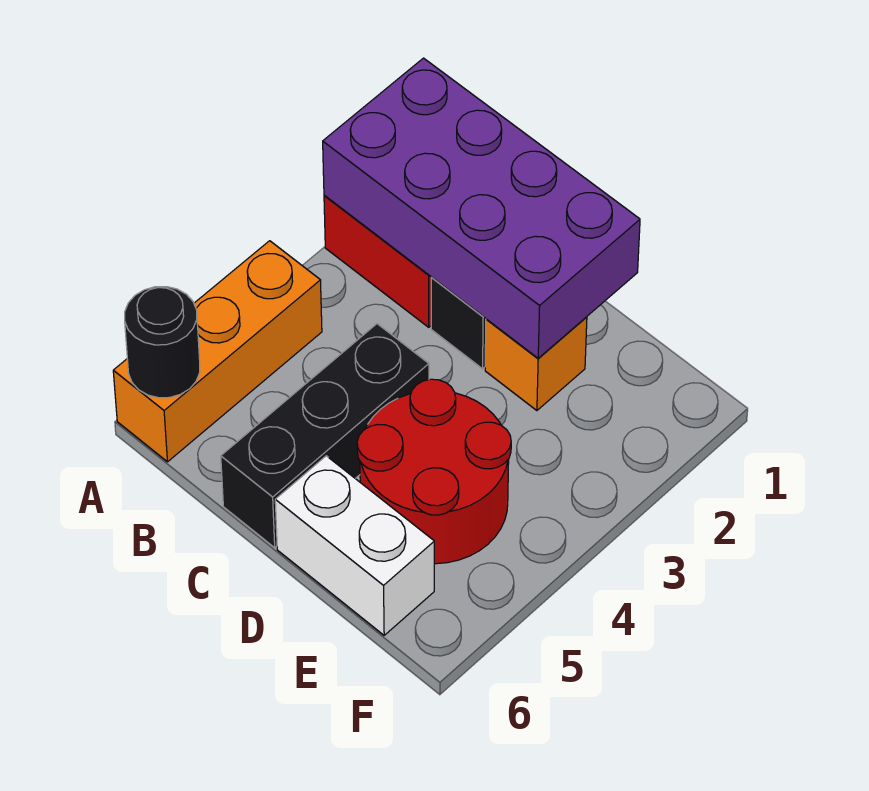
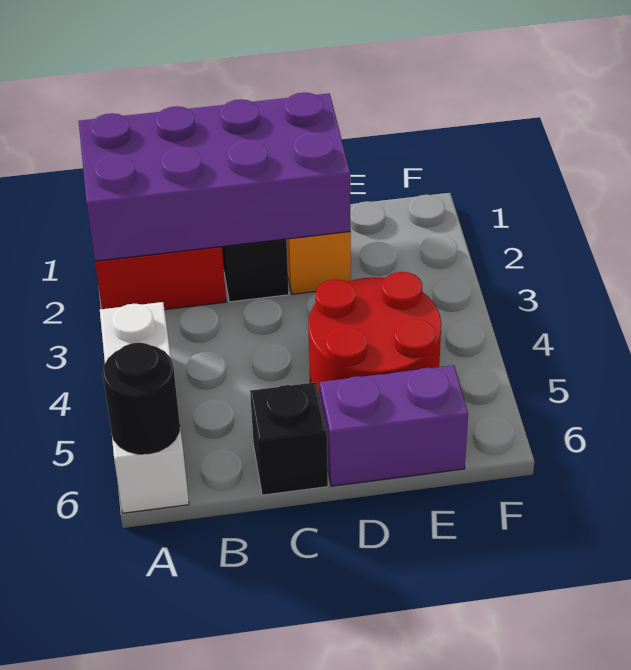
orange brick A4:A6 level 1 -> white brick A4:A6 level 1
black brick C4:C6 level 1 -> black brick C6 level 1
white brick D6:E6 level 1 -> purple brick D6:E6 level 1

